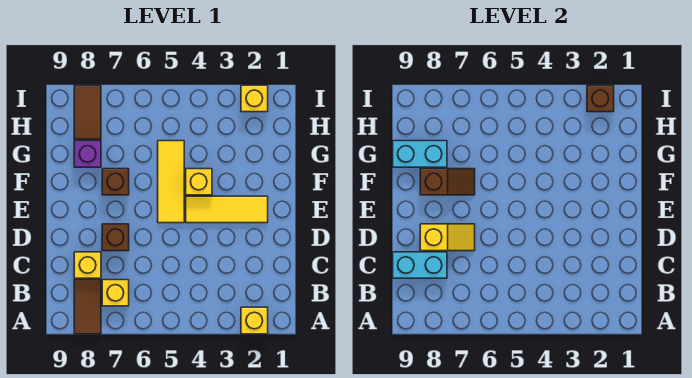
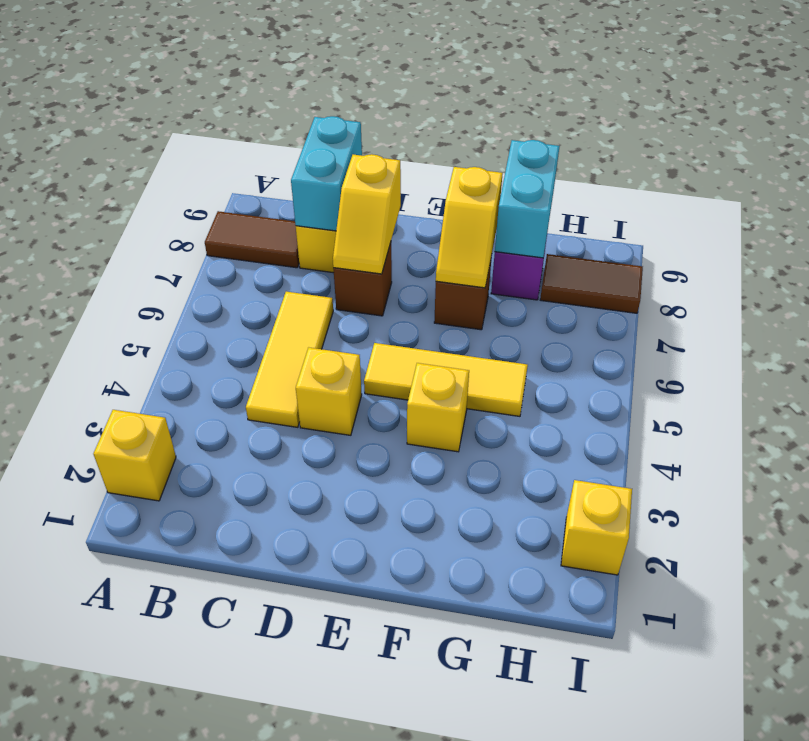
yellow brick B7 level 1 -> yellow brick D4 level 1
yellow tile E2:E4 level 1 -> yellow tile C4:C6 level 1
brown slope F7:F8 level 2 top 8 -> yellow slope F7:F8 level 2 top 8
brown brick I2 level 2 -> none

